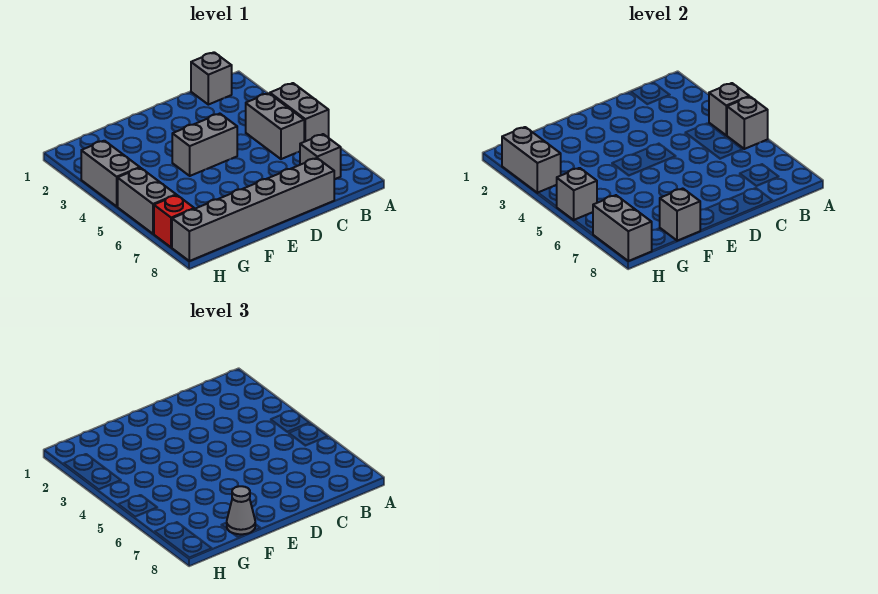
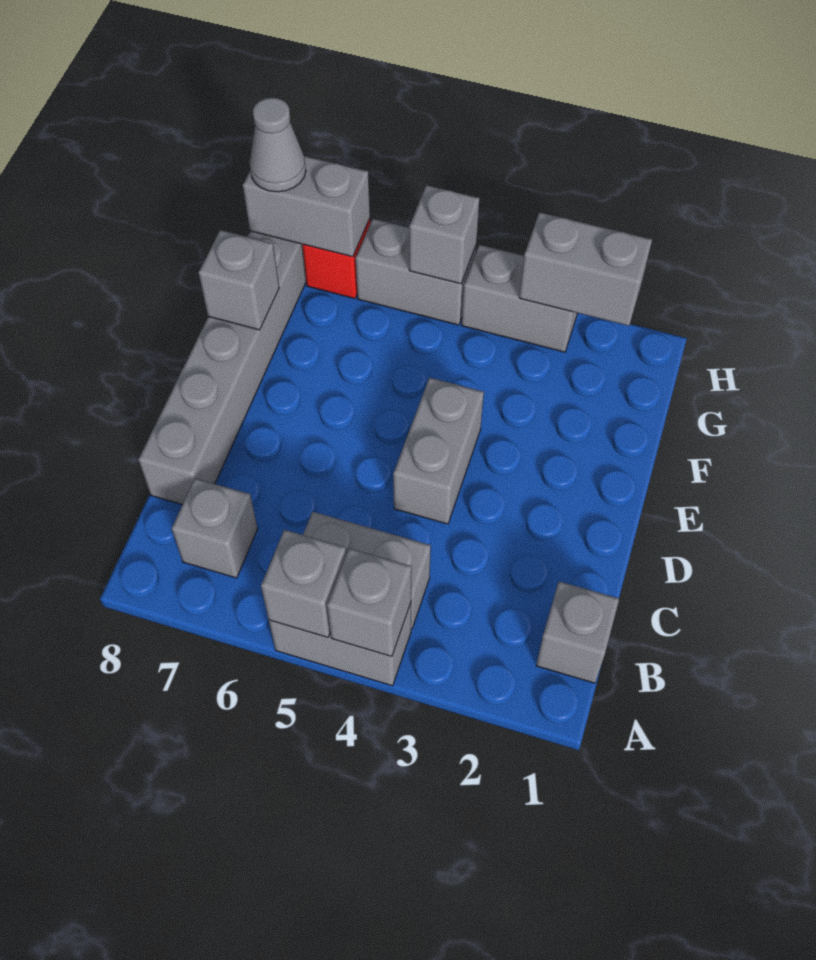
grey cone F8 level 3 -> grey cone H8 level 3

